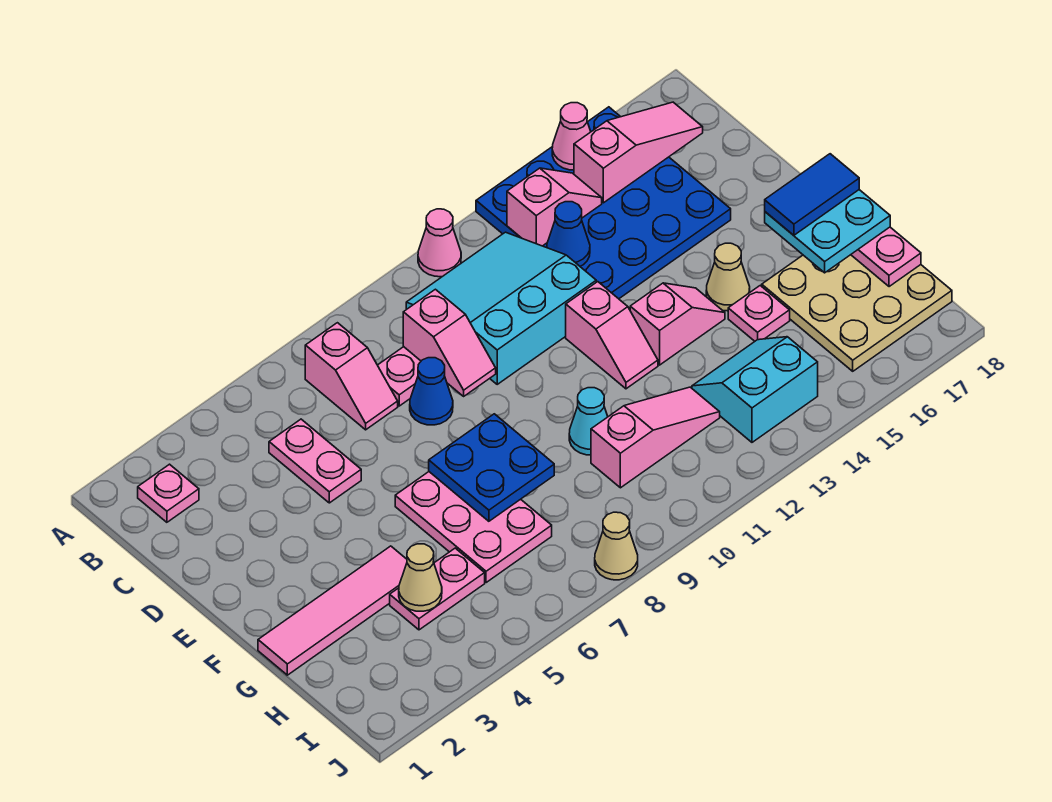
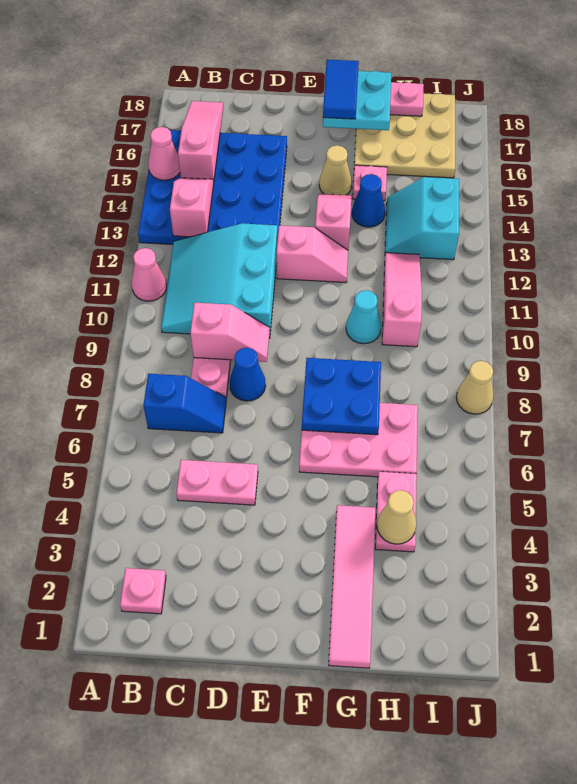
pink slope B7:C7 level 1 top B -> blue slope B7:C7 level 1 top B
blue cone C13 level 2 -> blue cone G14 level 1

